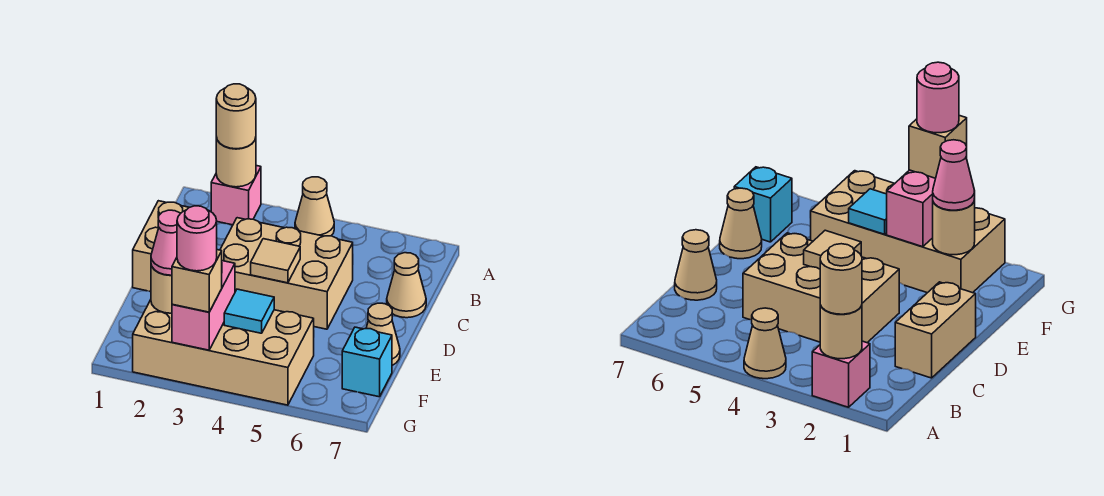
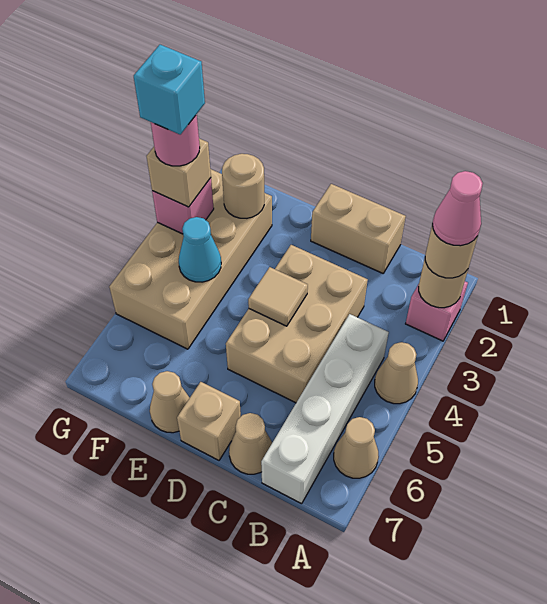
none -> tan cone A6 level 1
none -> white brick B4:B7 level 1
none -> tan brick D7 level 1
pink cone F2 level 3 -> pink cone A2 level 4
pink brick F3:G3 level 2 -> pink brick G3 level 2
cyan tile F4 level 2 -> cyan cone F4 level 2
cyan brick F7 level 1 -> cyan brick G3 level 5

